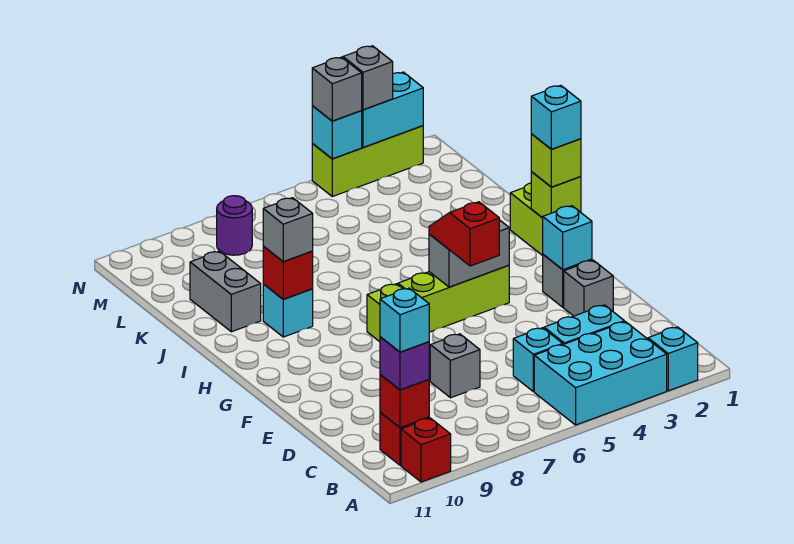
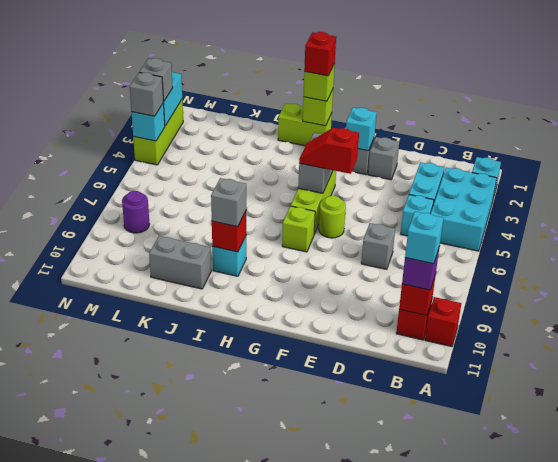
none -> lime round brick F6 level 1
cyan brick H1 level 4 -> red brick H1 level 4

